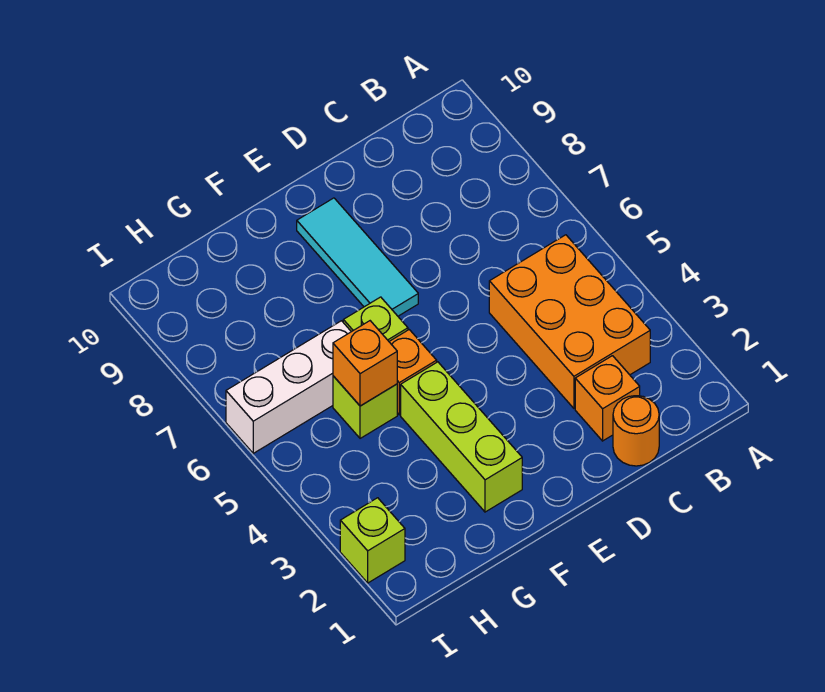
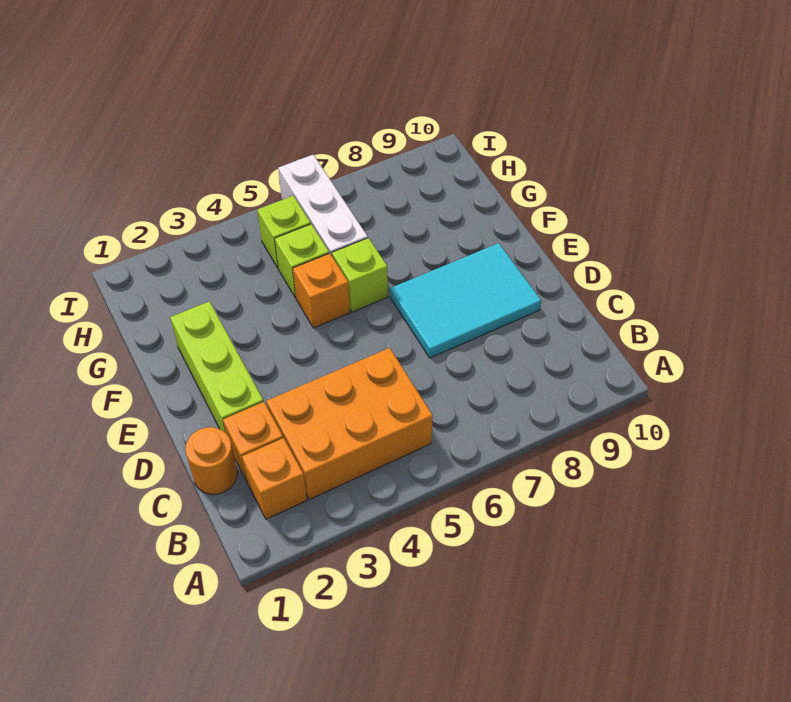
cyan tile E7:E9 level 1 -> cyan tile D7:E9 level 1
lime brick F2:F4 level 1 -> lime brick D2:F2 level 1
orange brick G5 level 2 -> orange brick B2 level 1
lime brick I2 level 1 -> lime brick H5 level 1

